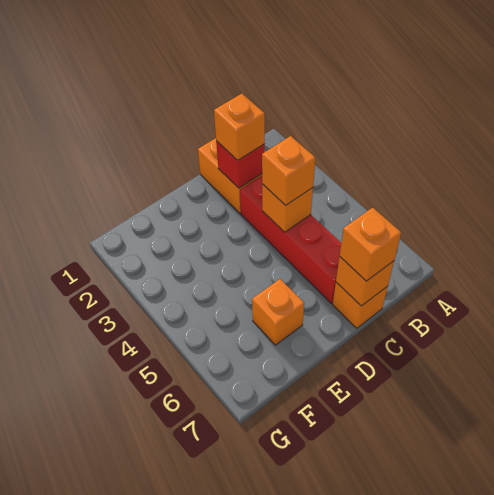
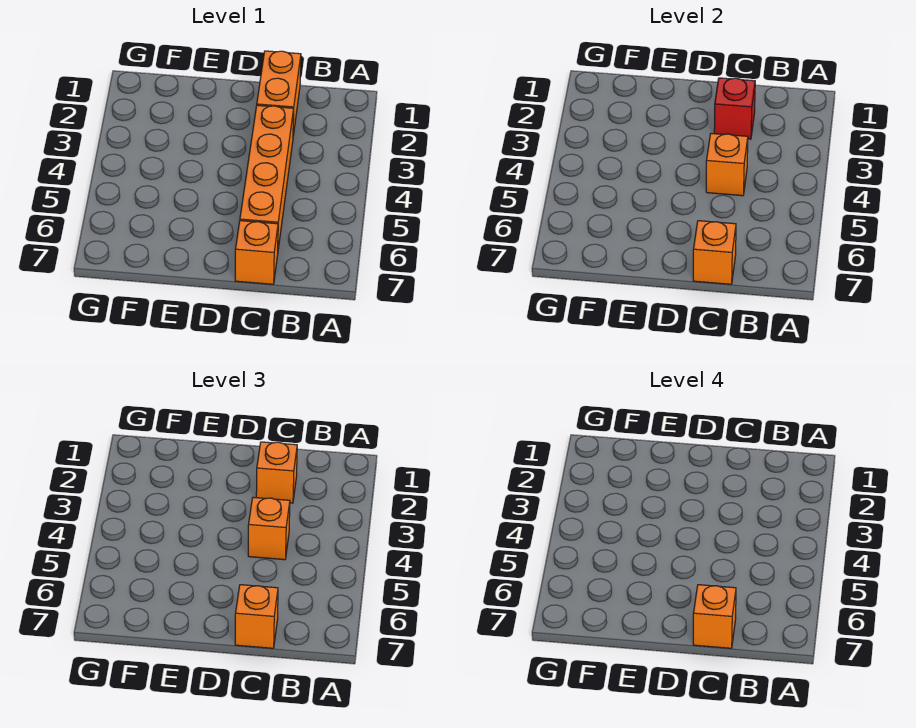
red brick C3:C6 level 1 -> orange brick C3:C6 level 1
orange brick E6 level 1 -> orange brick C7 level 4

